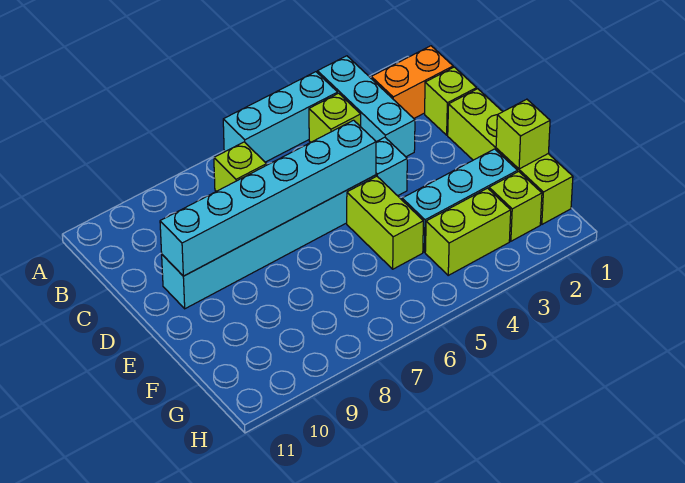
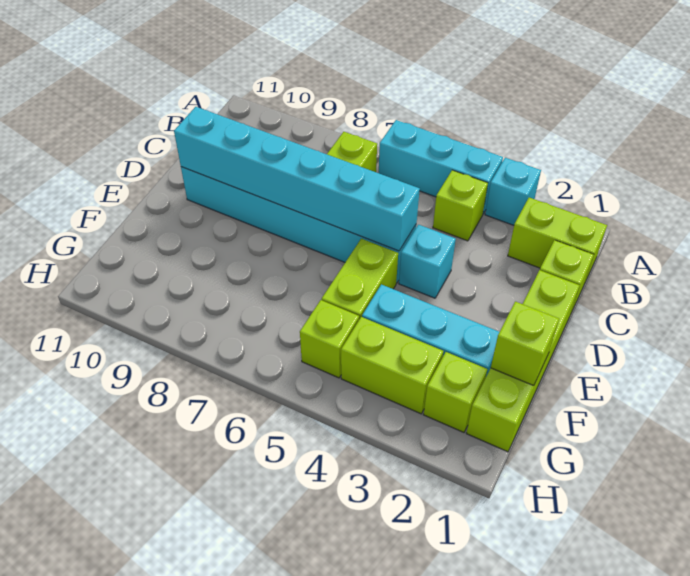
cyan brick A3:C3 level 1 -> cyan brick A3 level 1
orange brick B1:B2 level 1 -> lime brick B1:B2 level 1
none -> lime brick G5 level 1

